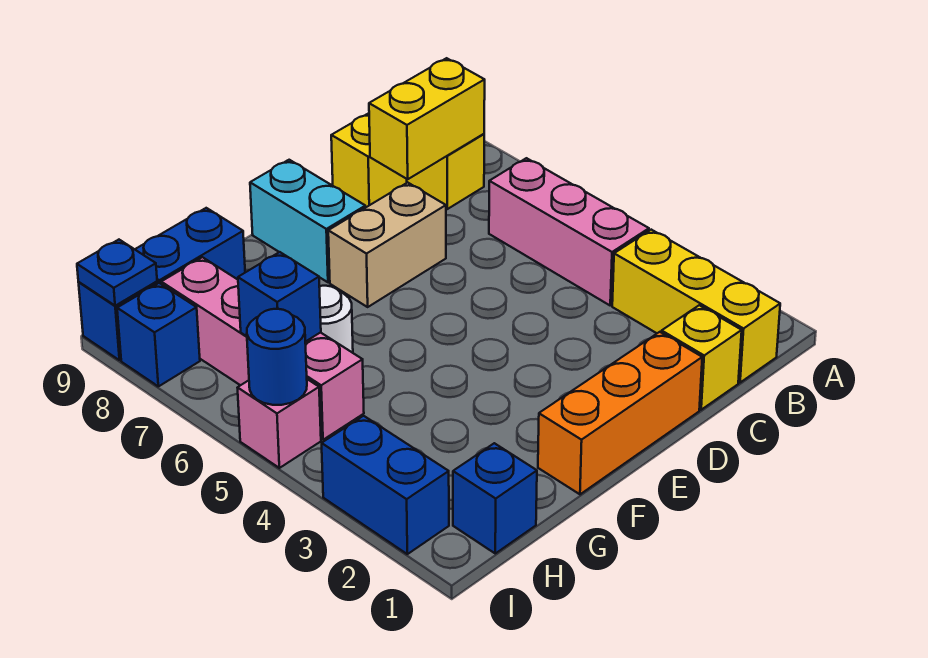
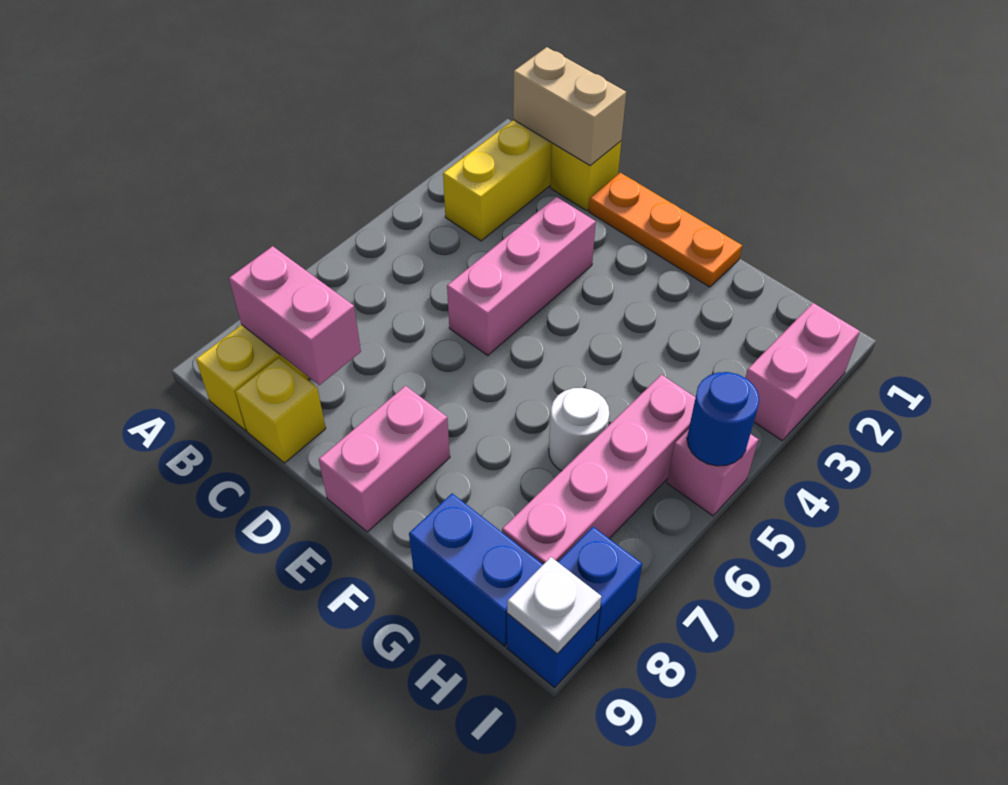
pink brick B4:B6 level 1 -> pink brick D3:D5 level 1
yellow brick B8:C8 level 2 -> pink brick B8:C8 level 2
orange brick D1:F1 level 1 -> orange plate D1:F1 level 1
tan brick D7:E7 level 1 -> tan brick B1:C1 level 2
cyan brick E8:E9 level 1 -> pink brick E8:E9 level 1
blue brick H1 level 1 -> none
blue brick H6 level 2 -> none
blue brick I2:I3 level 1 -> pink brick I2:I3 level 1
blue plate I9 level 2 -> white plate I9 level 2

